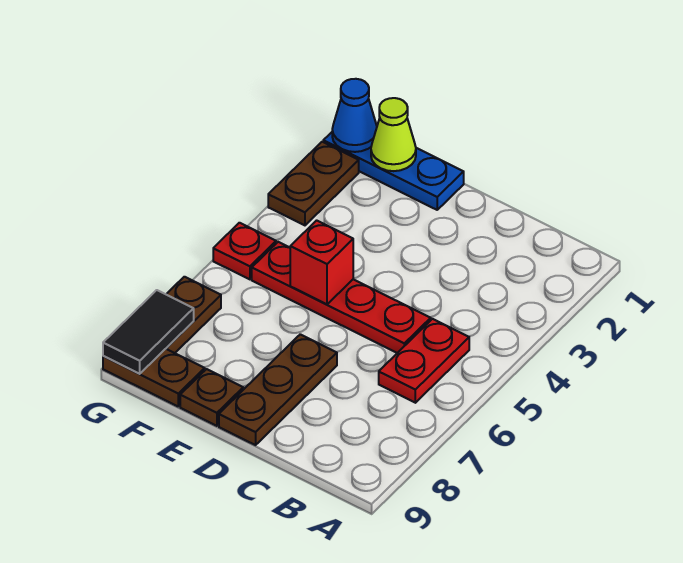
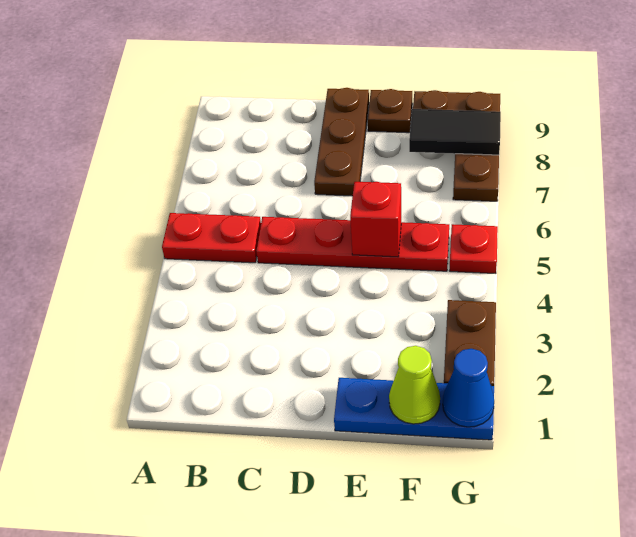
red plate B5:B6 level 1 -> red plate A5:B5 level 1
black tile G8:G9 level 2 -> black tile F8:G8 level 2

